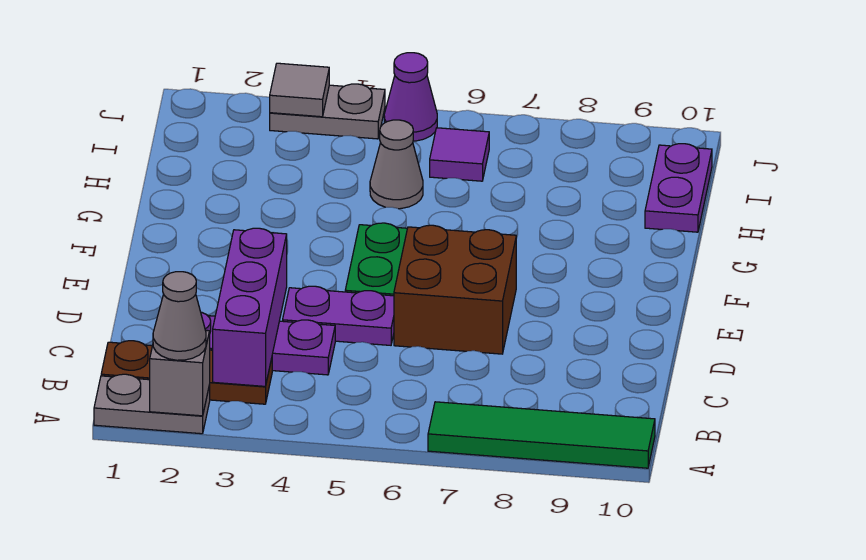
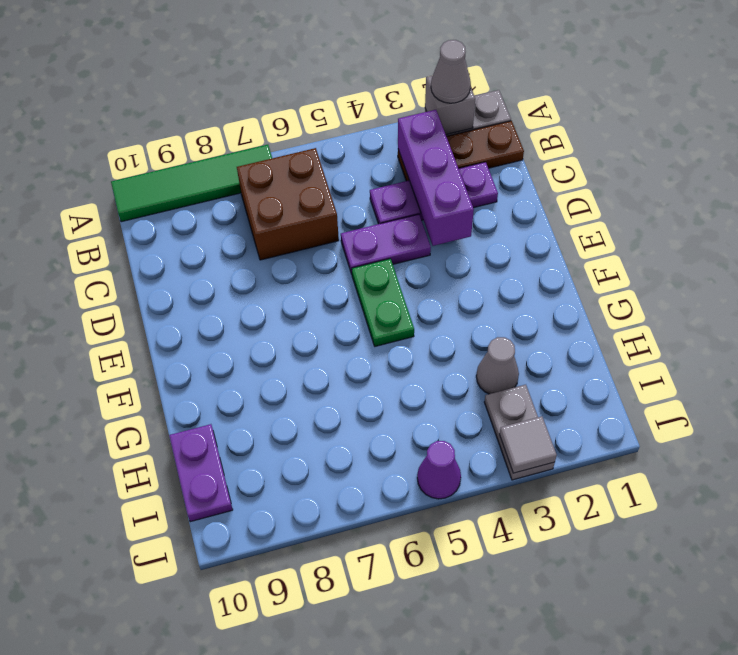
brown brick D6:E7 level 1 -> brown brick B6:C7 level 1
grey cone H5 level 1 -> grey cone H3 level 1
purple tile I6 level 1 -> none
grey plate J3:J4 level 1 -> grey plate I3:J3 level 1

